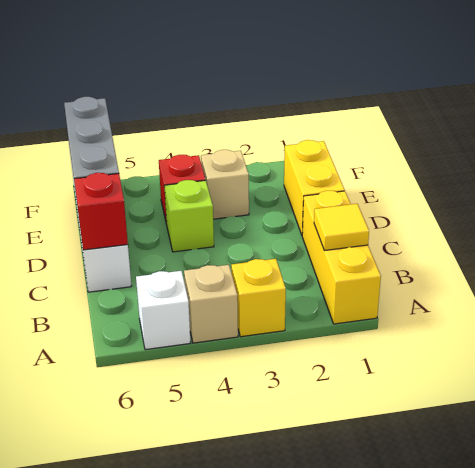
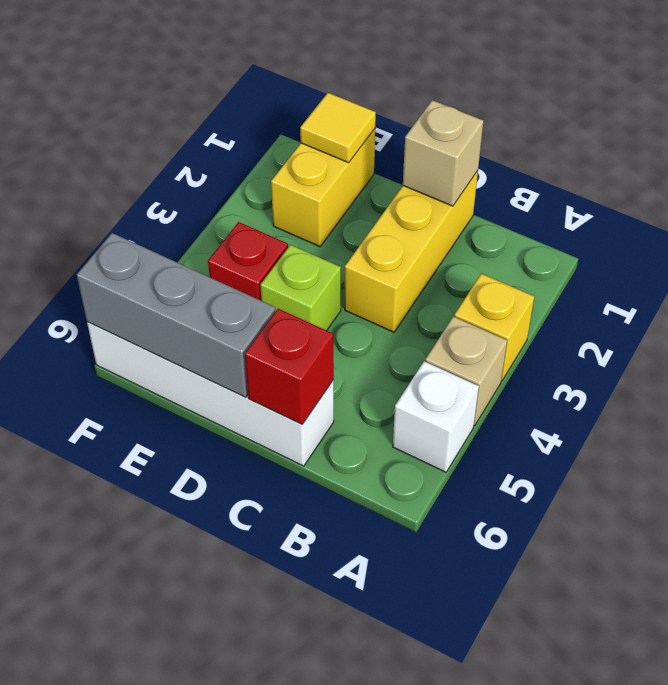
yellow brick A1:C1 level 1 -> yellow brick C1:C3 level 1
yellow tile B1 level 2 -> yellow tile E1 level 2
yellow brick D1:E1 level 1 -> yellow brick E1:E2 level 1
tan brick E3 level 1 -> tan brick C1 level 2

